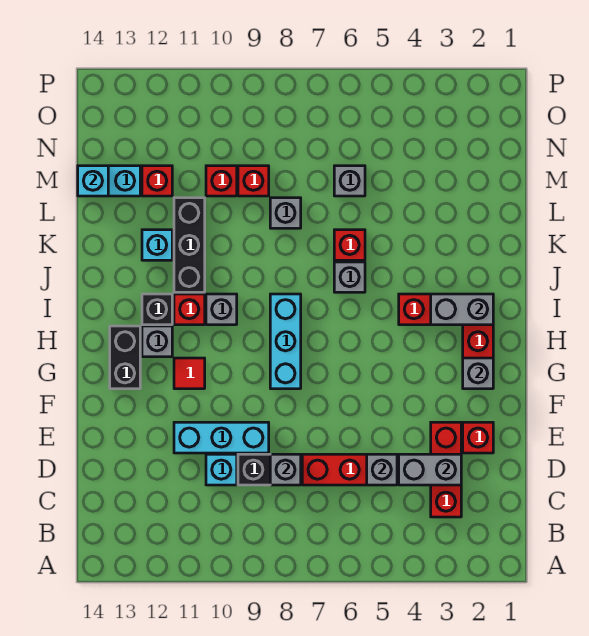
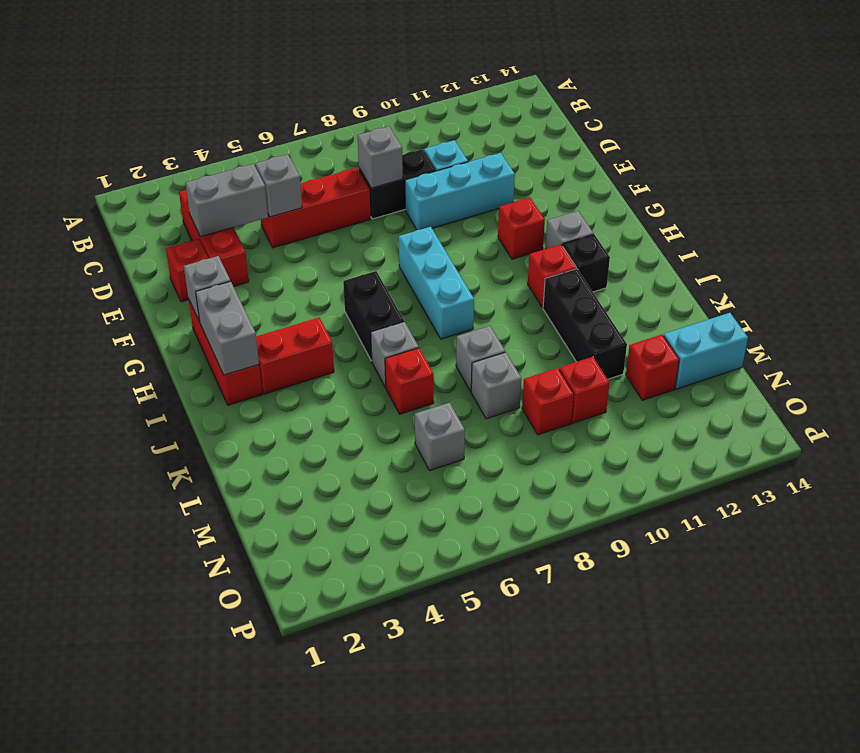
red tile G11 level 1 -> red brick G11 level 1
black brick G13:H13 level 1 -> black brick H6:I6 level 1
grey brick I2:I3 level 2 -> grey brick H2:I2 level 2
grey brick I10 level 1 -> grey brick K8 level 1
cyan brick K12 level 1 -> none
cyan brick M14 level 2 -> none

